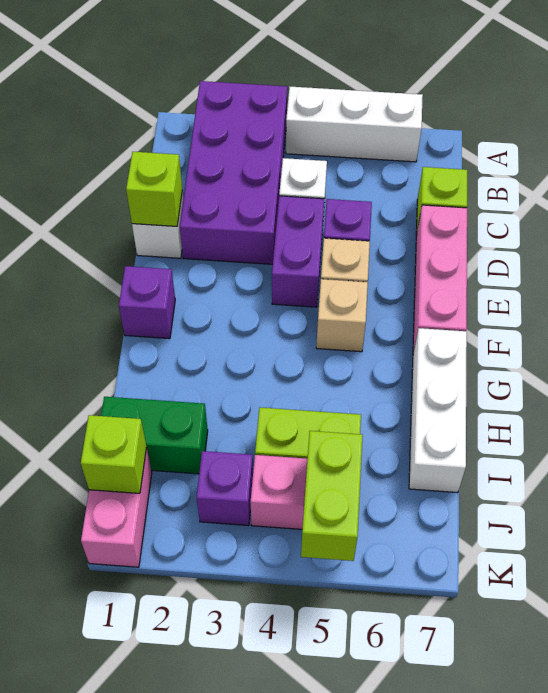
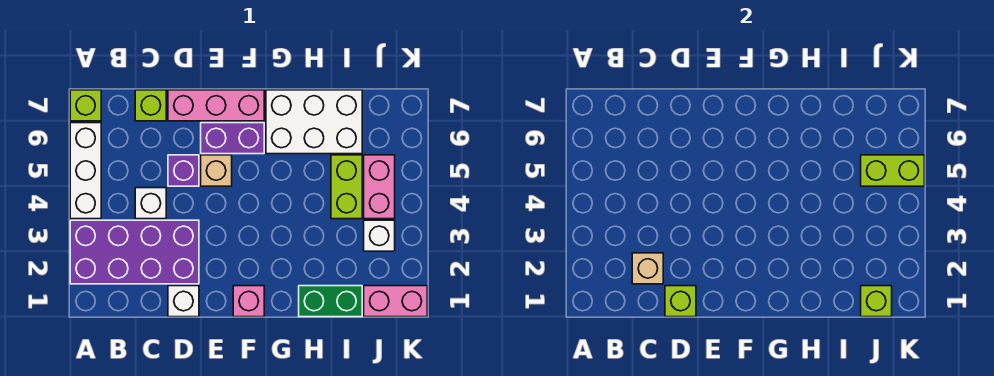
none -> lime brick A7 level 1
purple brick D4:E4 level 1 -> purple brick E6:F6 level 1
purple brick F1 level 1 -> pink brick F1 level 1
tan brick F5 level 1 -> tan brick C2 level 2
white brick G7:I7 level 1 -> white brick G6:I7 level 1
green brick I1:I2 level 1 -> green brick H1:I1 level 1
purple brick J3 level 1 -> white brick J3 level 1

